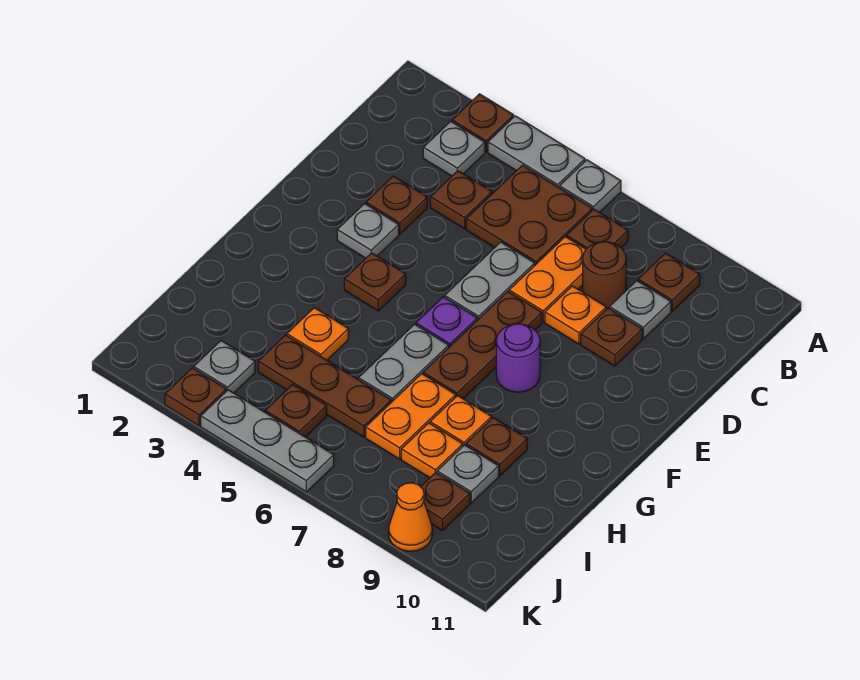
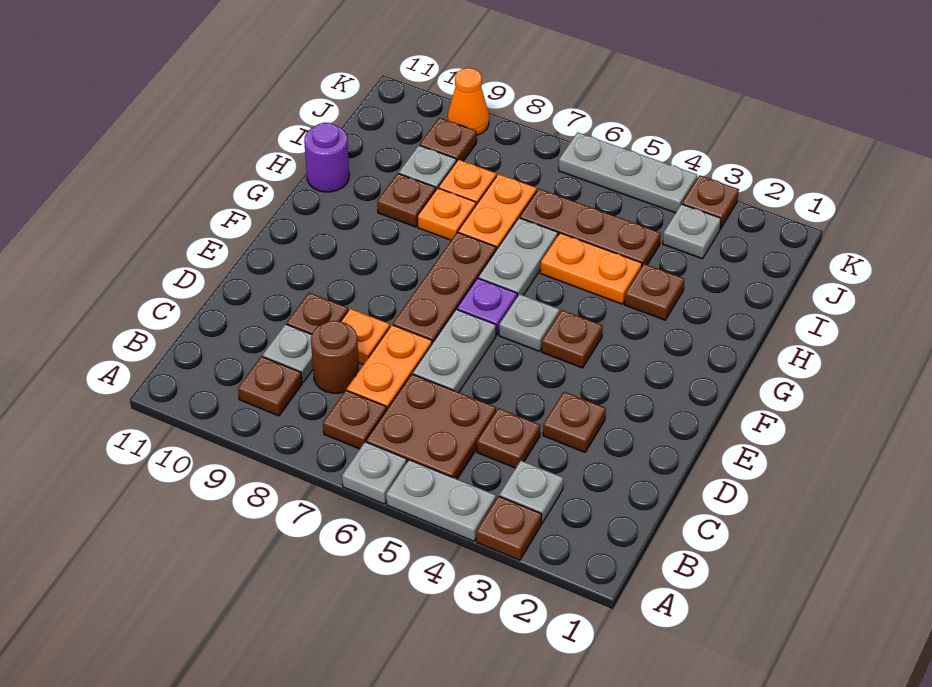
grey plate E3 level 1 -> grey plate F5 level 1
purple round brick F8 level 1 -> purple round brick H11 level 1
orange plate H4 level 1 -> orange plate H4:H5 level 1
brown plate J5 level 1 -> brown plate H3 level 1

